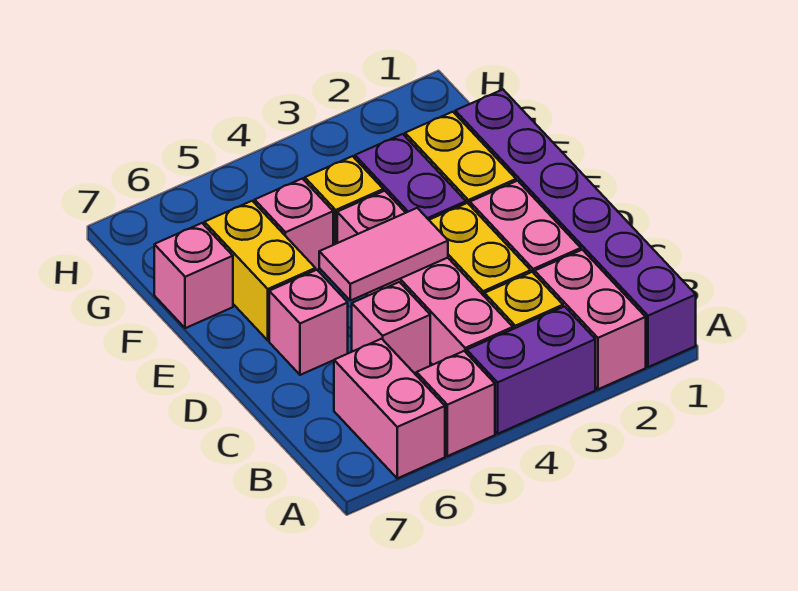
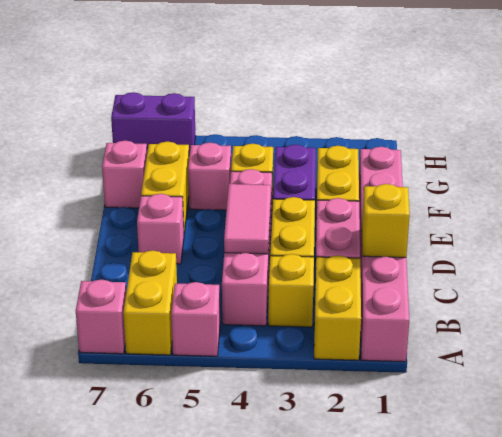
purple brick A1:F1 level 1 -> pink brick A1:F1 level 1
pink brick A2:B2 level 1 -> yellow brick A2:B2 level 1
purple brick A3:A4 level 1 -> purple brick H6:H7 level 1
pink brick A6:B6 level 1 -> yellow brick A6:B6 level 1
none -> yellow brick C1 level 2
pink brick C5 level 1 -> pink brick A7 level 1
pink tile D4:D5 level 2 -> pink tile C4:D4 level 2

